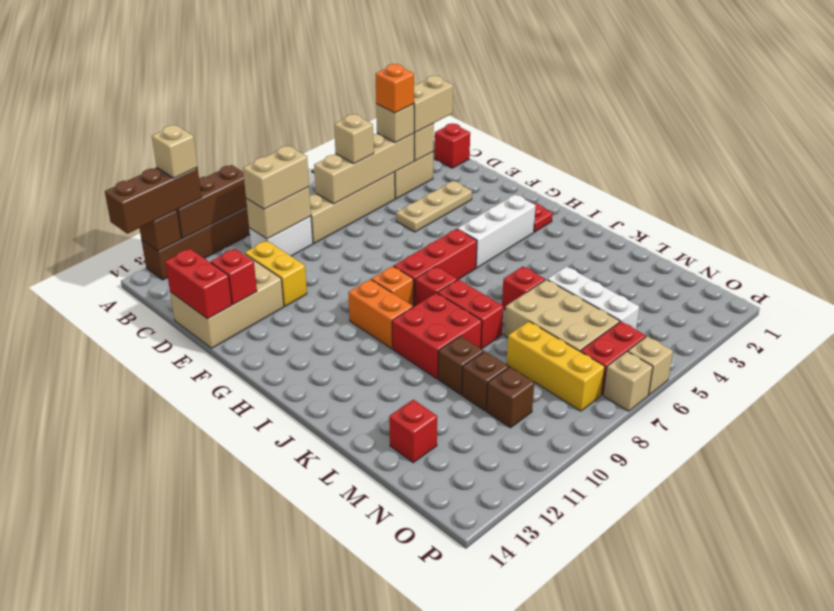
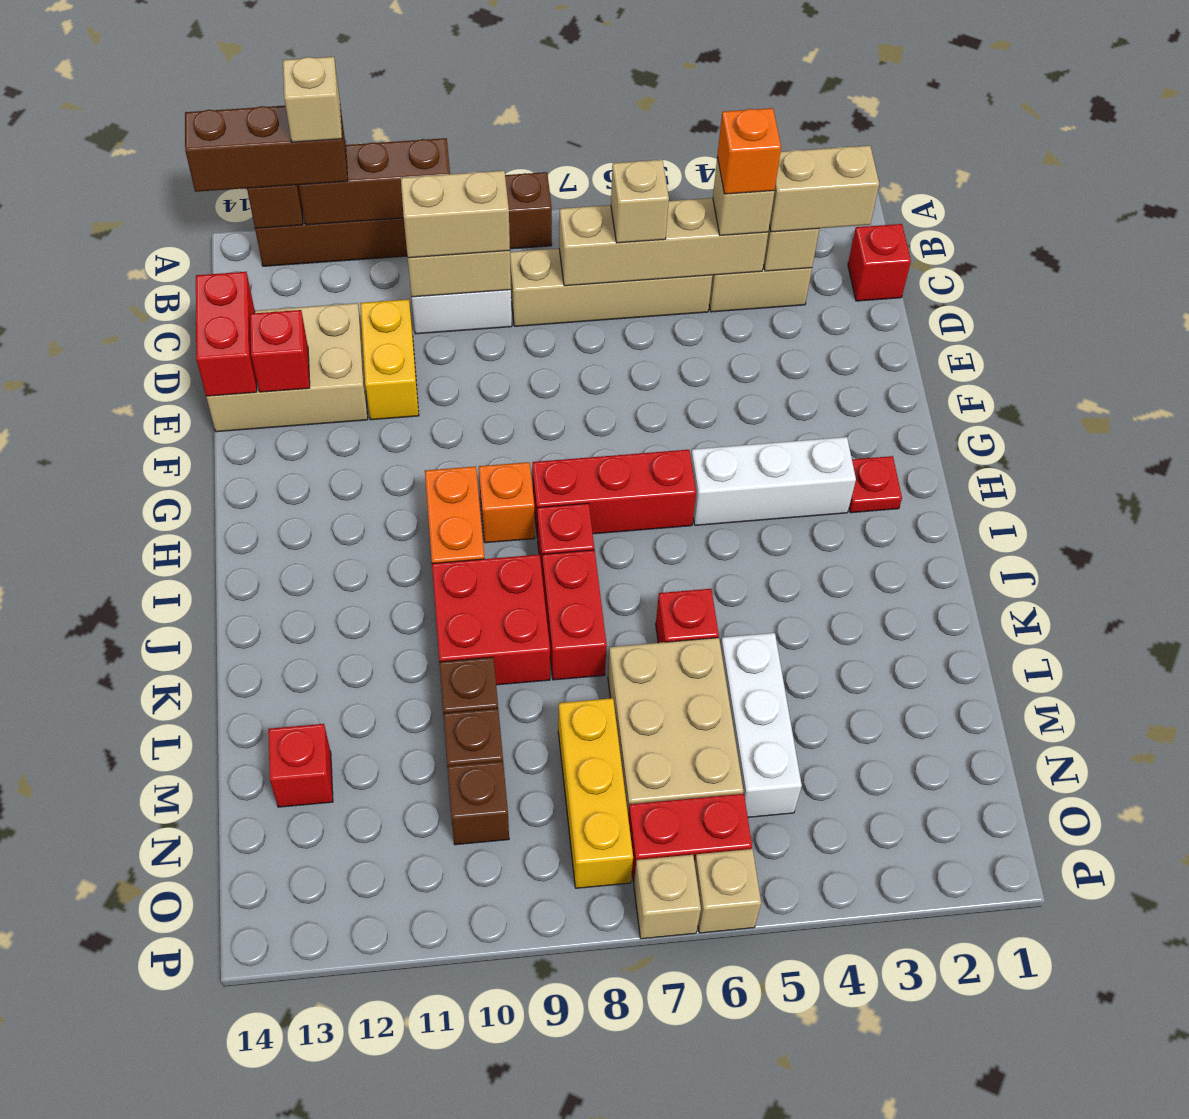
tan plate E3:E5 level 1 -> none

